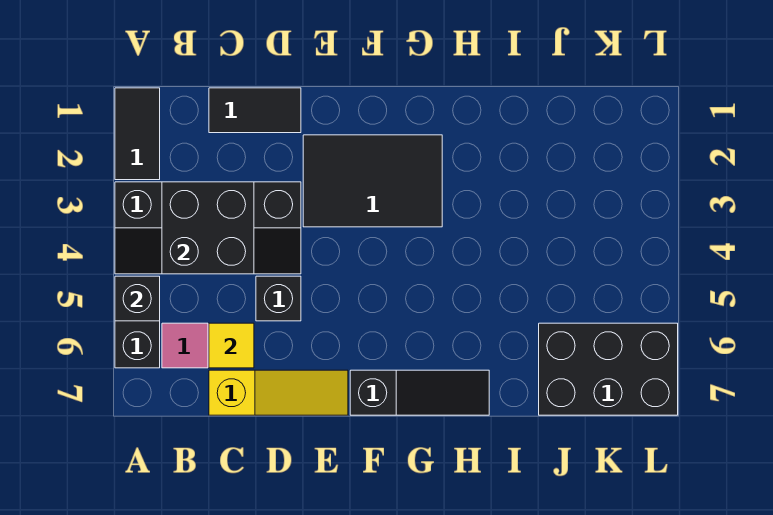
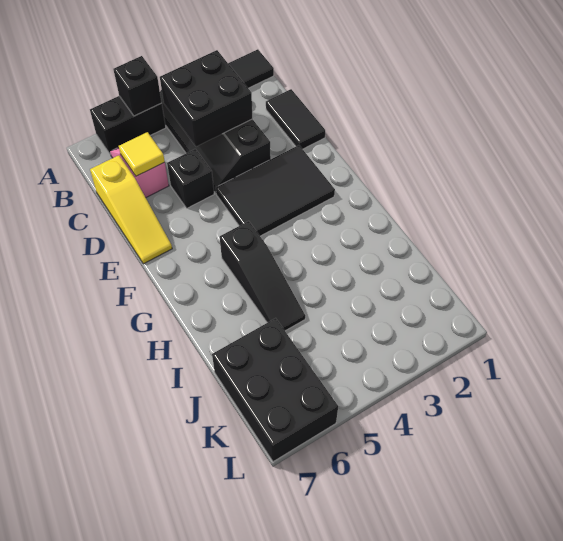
black tile E2:G3 level 1 -> black tile E2:F4 level 1
black slope F7:H7 level 1 top F -> black slope G5:I5 level 1 top G

